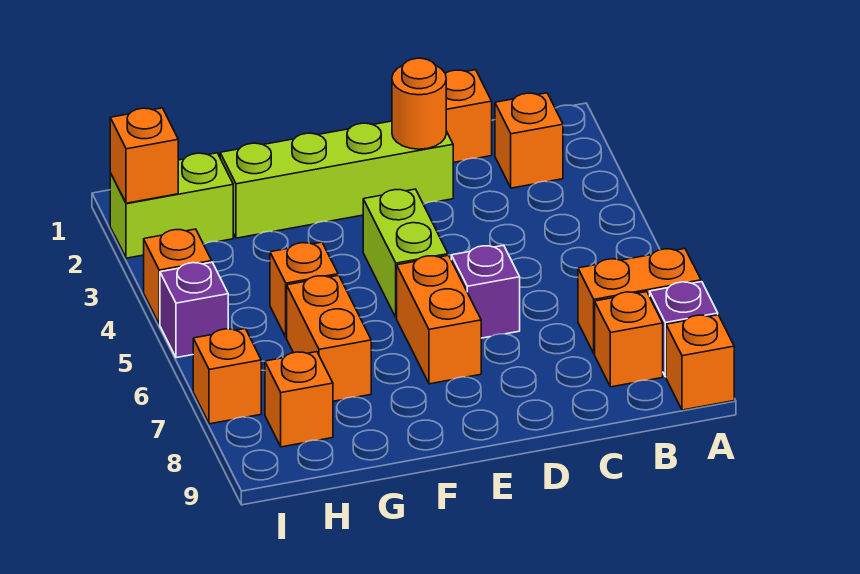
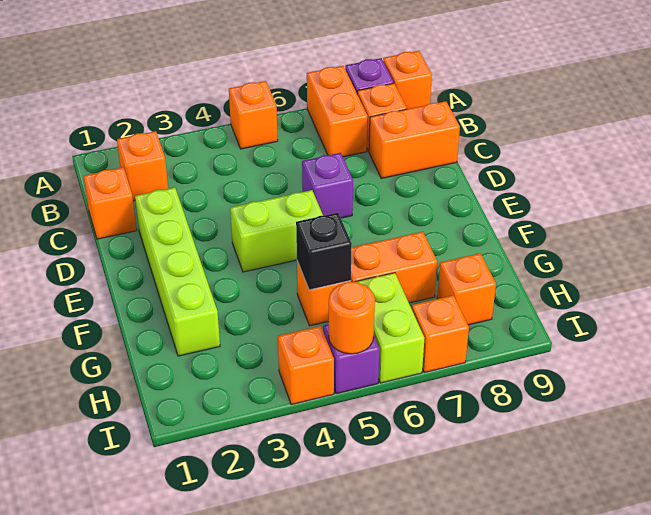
orange round brick D2 level 2 -> orange round brick I5 level 2
orange brick E6:E7 level 1 -> orange brick C8:C9 level 1
none -> black brick G5 level 2
lime brick H2:I2 level 1 -> lime brick H6:I6 level 1
orange brick I2 level 2 -> orange brick A5 level 1

